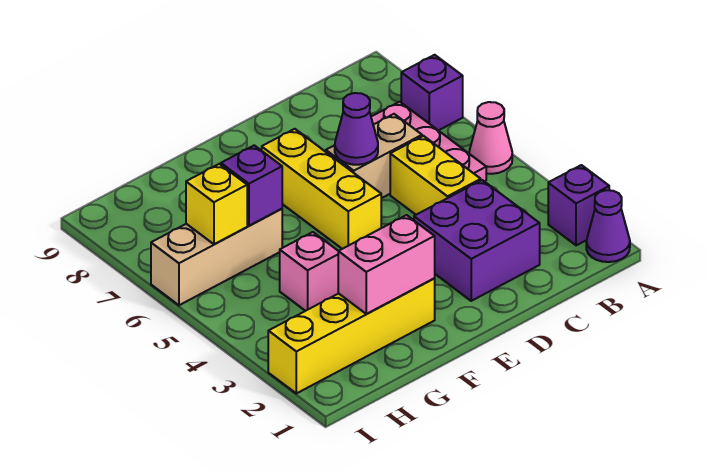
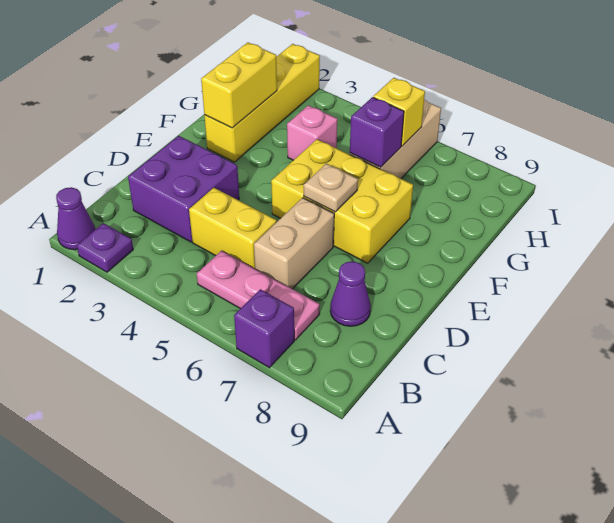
purple brick A2 level 1 -> purple plate A2 level 1
pink cone A5 level 1 -> none
purple cone D6 level 2 -> purple cone C8 level 1
yellow brick E5:E7 level 1 -> yellow brick E5:F7 level 1
none -> tan plate E6 level 2
pink brick F2:G2 level 2 -> yellow brick F2:G2 level 2

